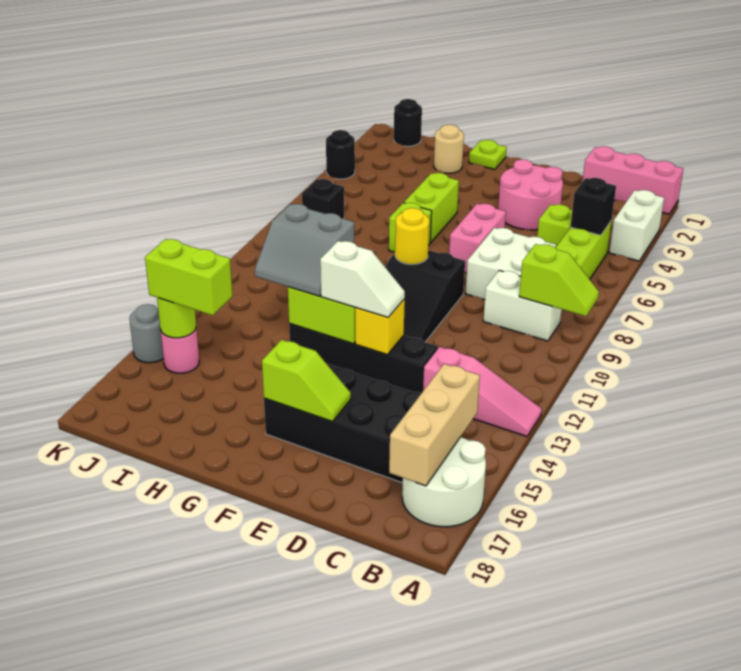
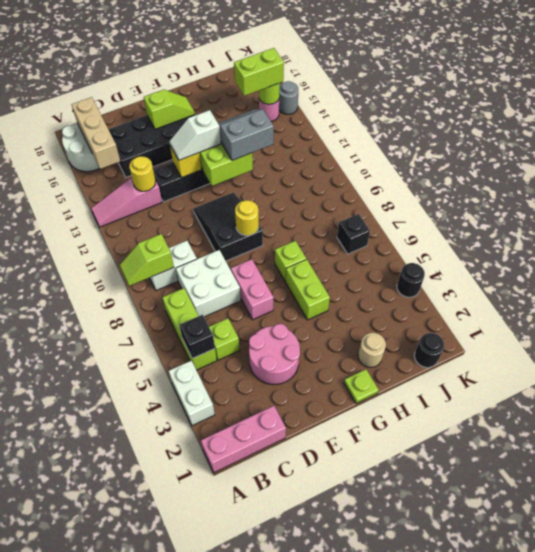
none -> yellow round brick C13 level 2
lime slope E16:F16 level 2 top F -> lime slope E16:F16 level 2 top E

